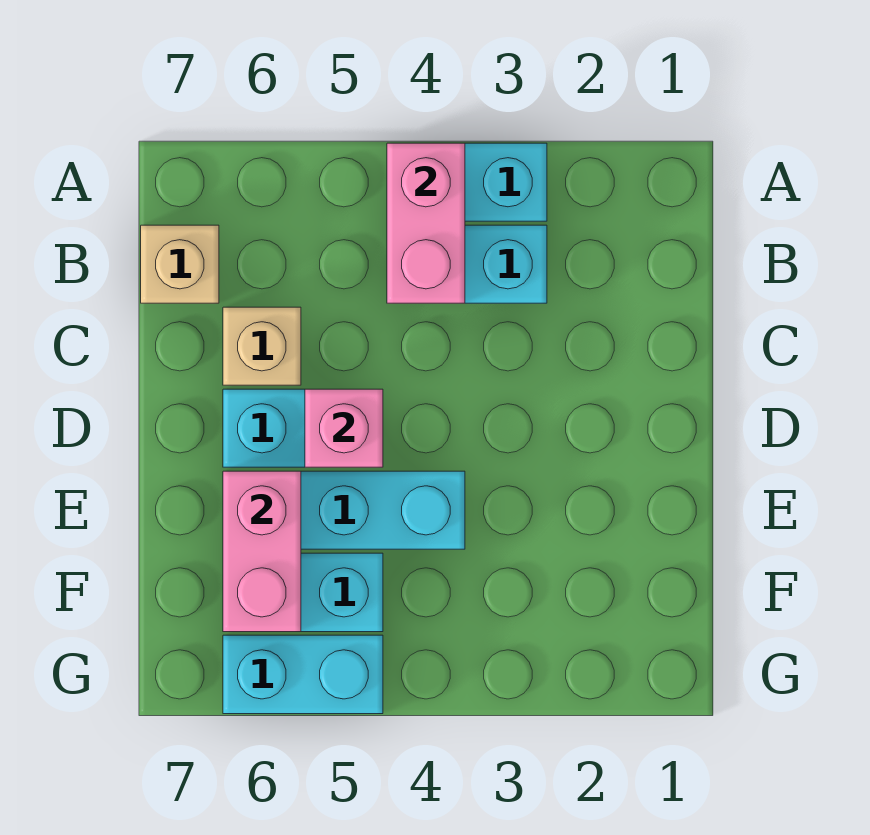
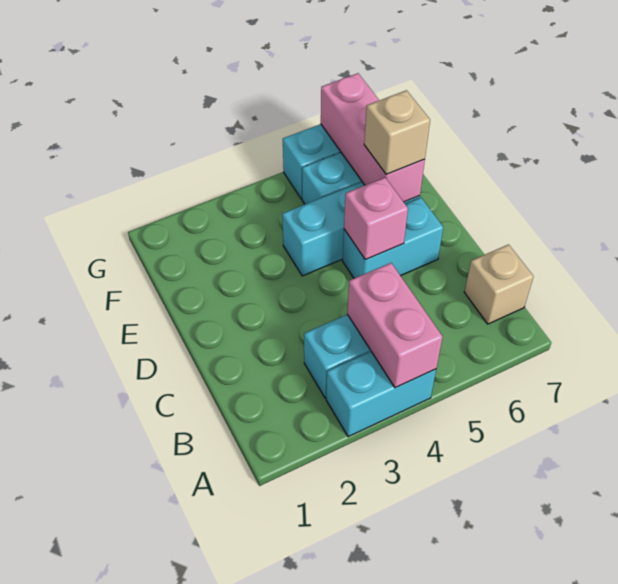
tan brick C6 level 1 -> tan brick E6 level 3
pink brick E6:F6 level 2 -> pink brick E6:G6 level 2

